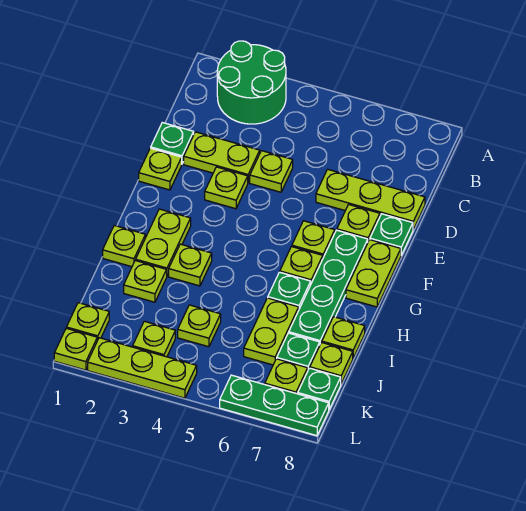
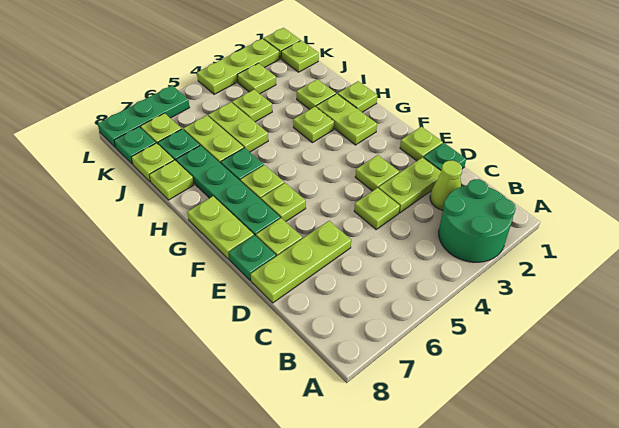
none -> lime cone C2 level 1
none -> lime plate I5:J5 level 1

